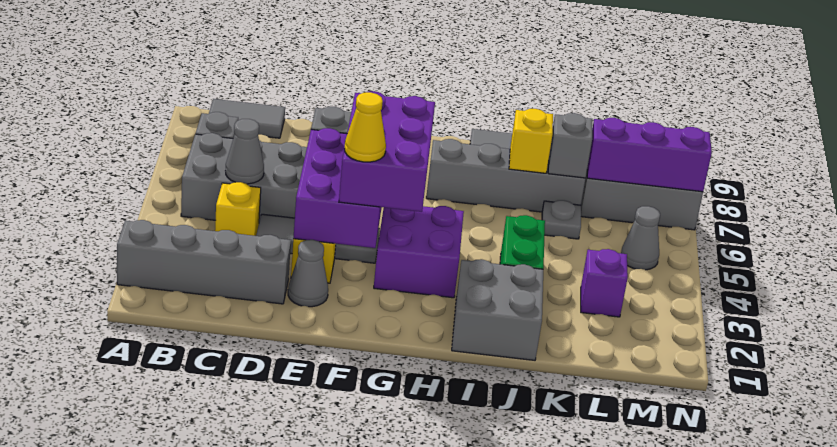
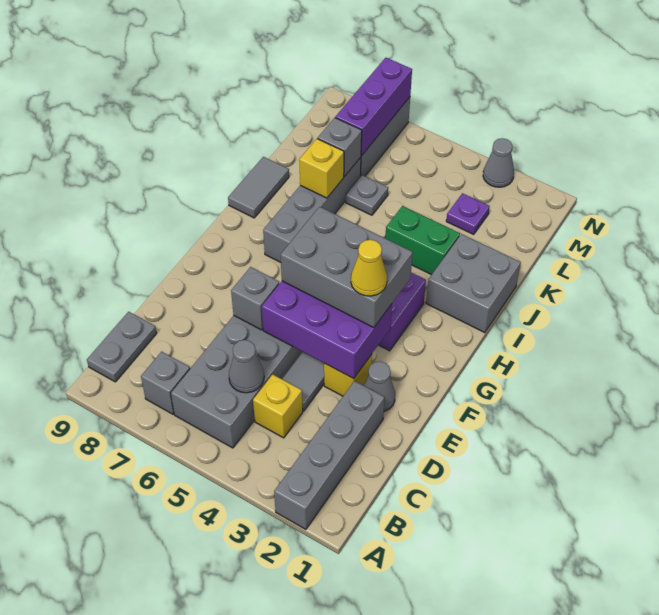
grey tile B9:C9 level 1 -> grey plate B9:C9 level 1
purple brick F3:G5 level 3 -> grey brick F3:G5 level 3
purple brick L3 level 1 -> purple plate L3 level 1
grey cone M5 level 1 -> grey cone N3 level 1

